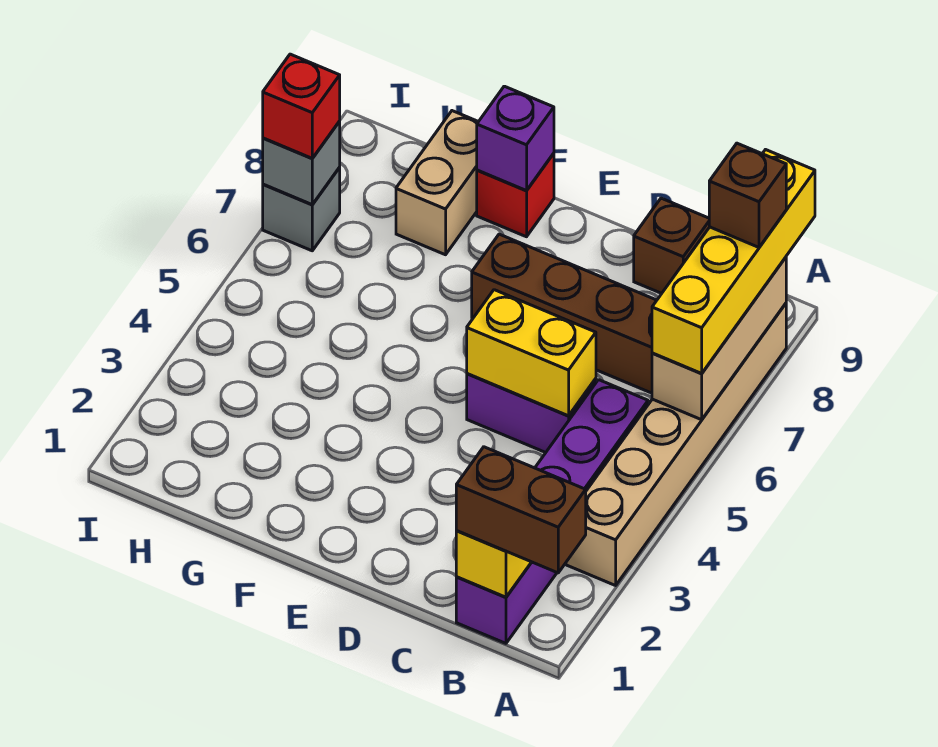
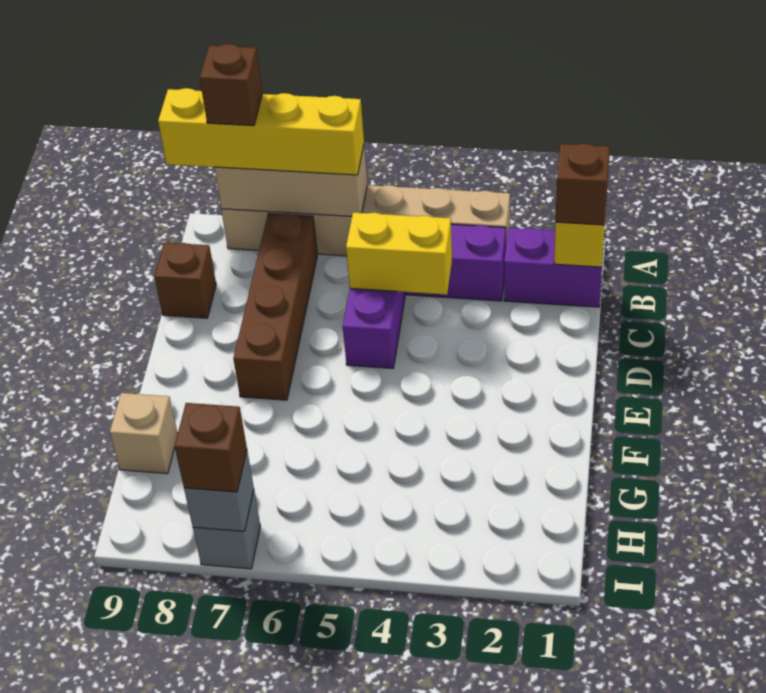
brown brick A1:B1 level 3 -> brown brick B1 level 3
yellow brick C5:D5 level 2 -> yellow brick C4:C5 level 2
red brick F9 level 1 -> none
purple brick F9 level 2 -> none
tan brick G8:G9 level 1 -> tan brick G9 level 1
red brick I7 level 3 -> brown brick I7 level 3

